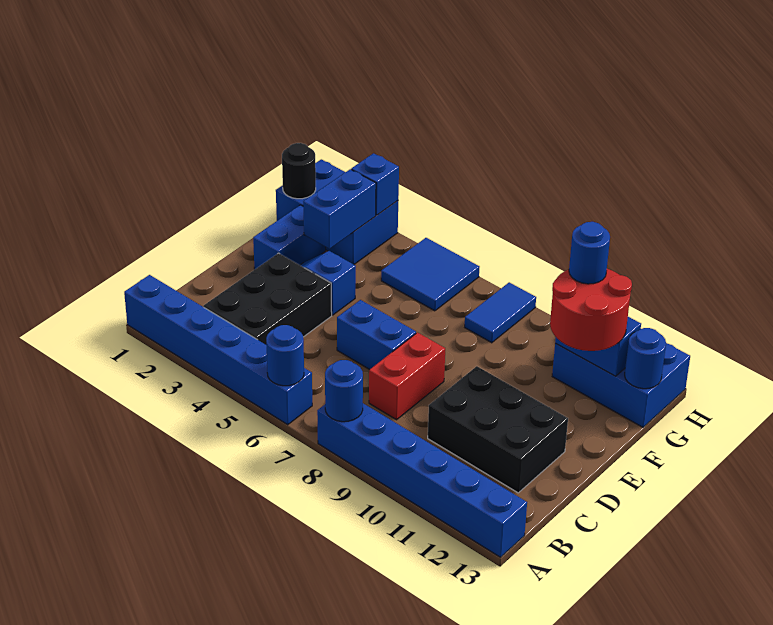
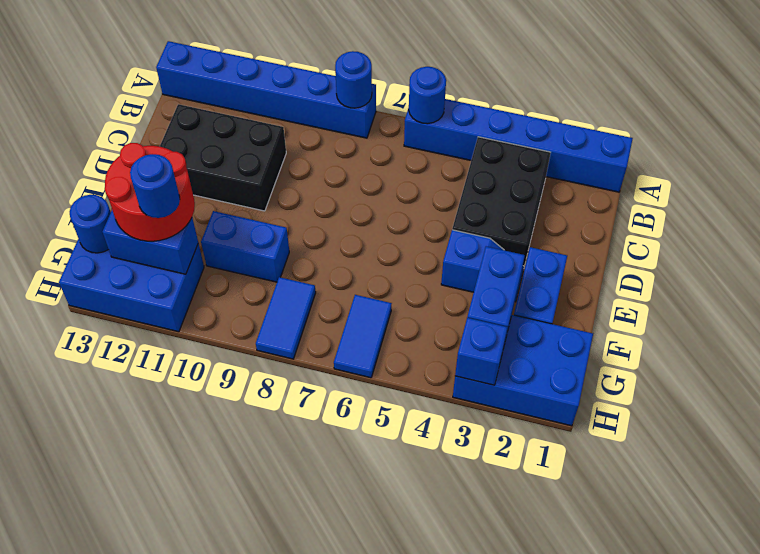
red brick C8:D8 level 1 -> none
blue brick D6:D7 level 1 -> blue brick F9:F10 level 1
black round brick G1 level 2 -> none
blue tile G5:H6 level 1 -> blue tile G6:H6 level 1

